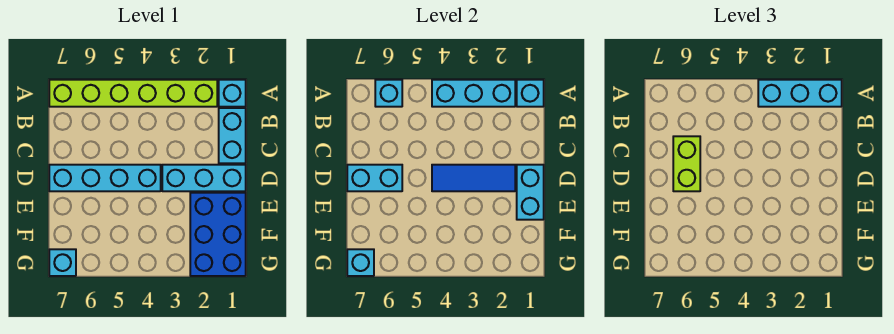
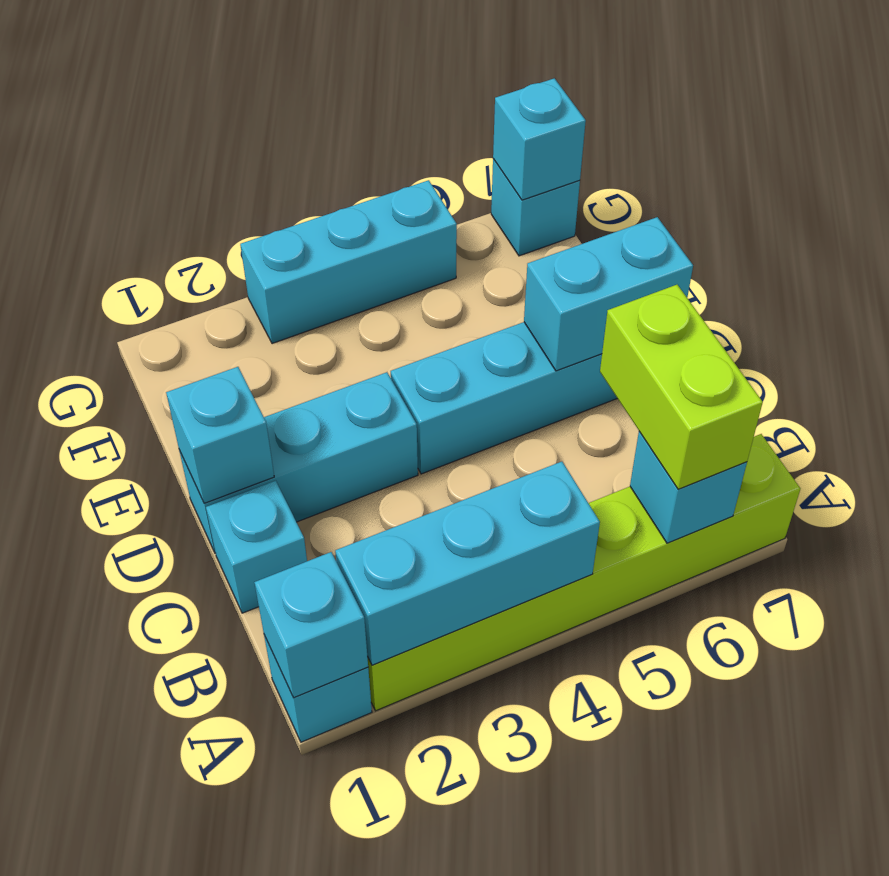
cyan brick A1:A3 level 3 -> cyan brick G3:G5 level 1
cyan brick B1:C1 level 1 -> cyan brick C1 level 1
lime brick C6:D6 level 3 -> lime brick A6:B6 level 3
cyan brick D1:E1 level 2 -> cyan brick D1 level 2
blue tile D2:D4 level 2 -> none
blue brick E1:G2 level 1 -> none

